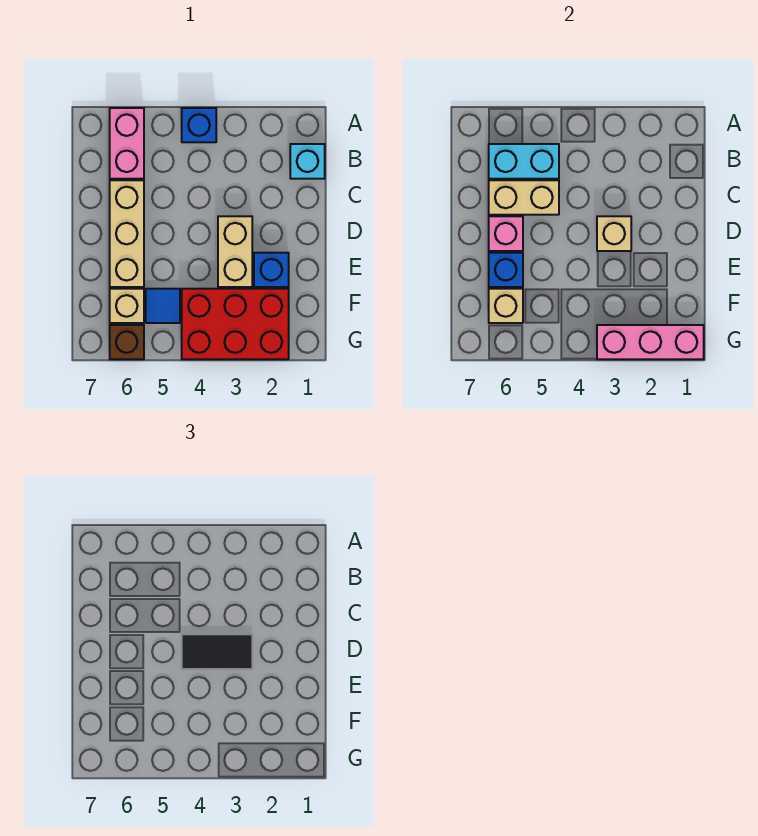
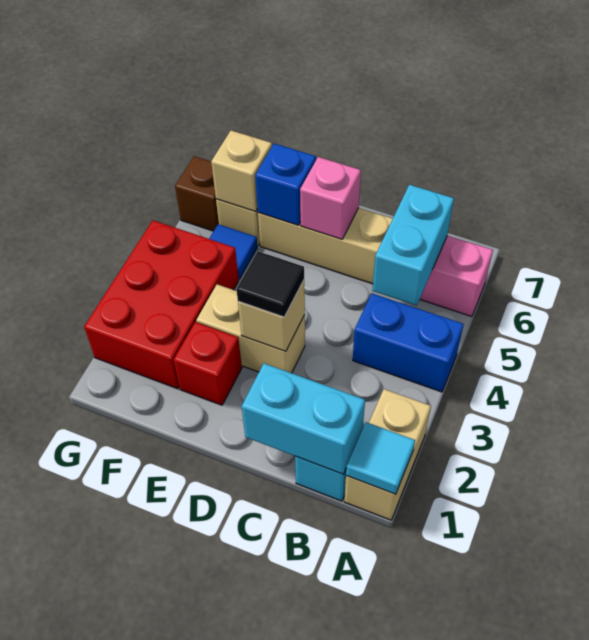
none -> cyan tile A1 level 2
blue brick A4 level 1 -> blue brick A4:B4 level 1
none -> cyan brick B1:C1 level 2
tan brick C5:C6 level 2 -> tan brick A1:A2 level 1
black tile D3:D4 level 3 -> black tile D3 level 3
blue brick E2 level 1 -> red brick E2 level 1
pink brick G1:G3 level 2 -> none

